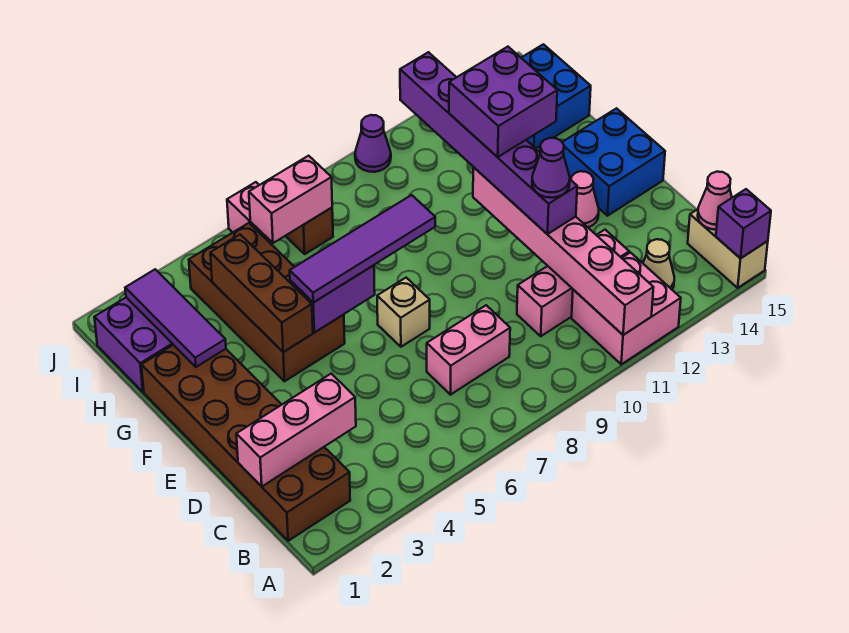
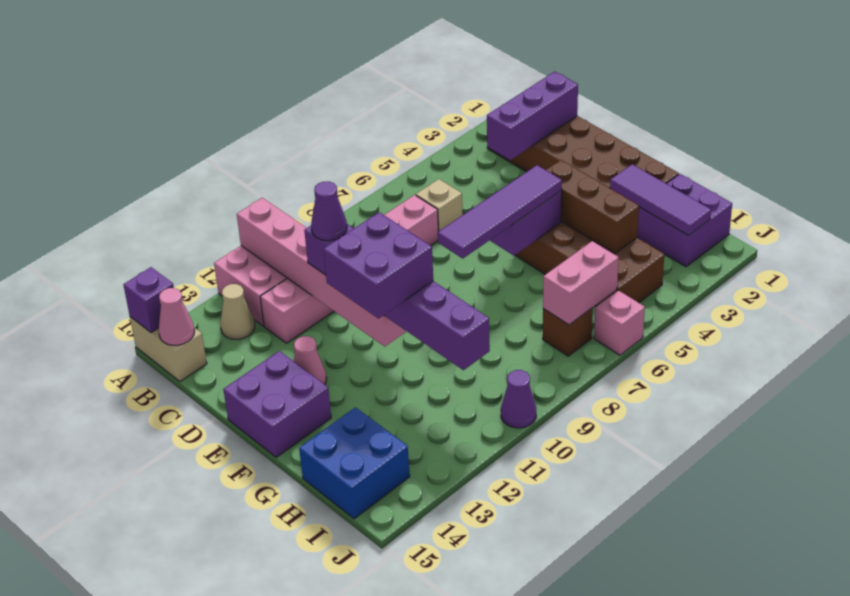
pink brick C1:C3 level 2 -> purple brick C1:C3 level 2
tan brick E7 level 1 -> tan brick C6 level 1
blue brick E14:F15 level 1 -> purple brick E14:F15 level 1

